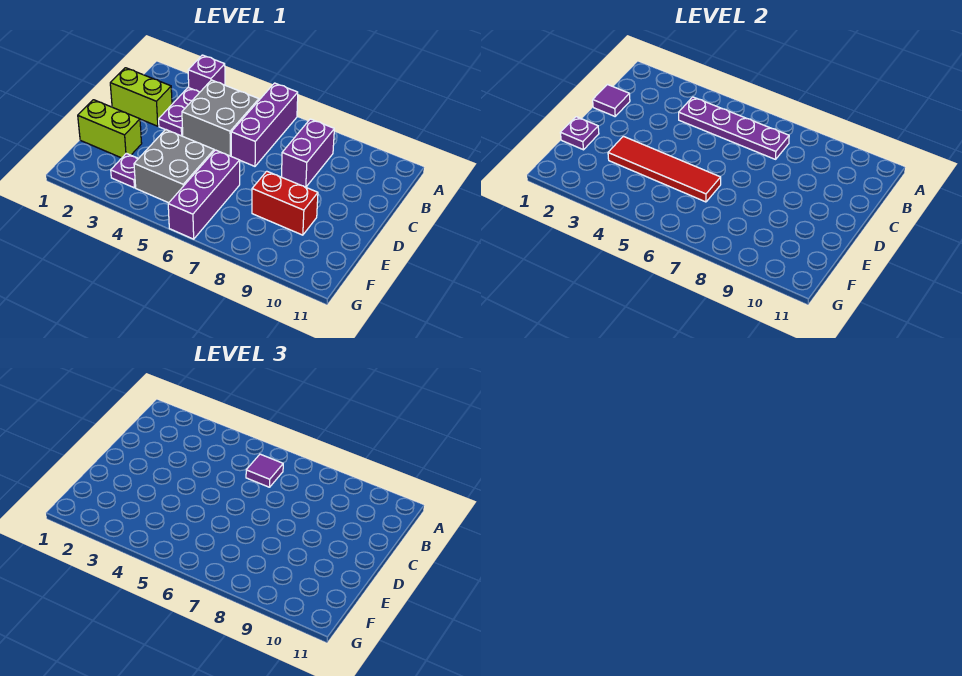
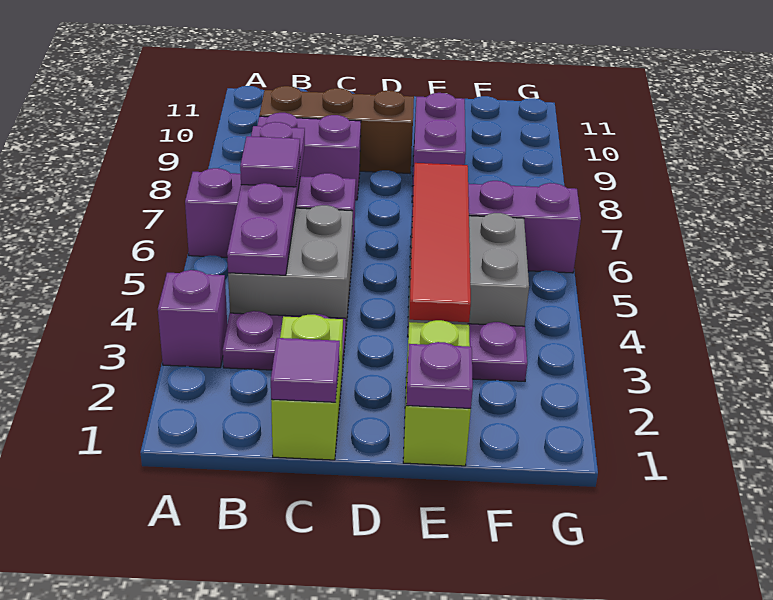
none -> brown brick B9:D9 level 1
red brick E8:E9 level 1 -> purple brick E8:E9 level 1

